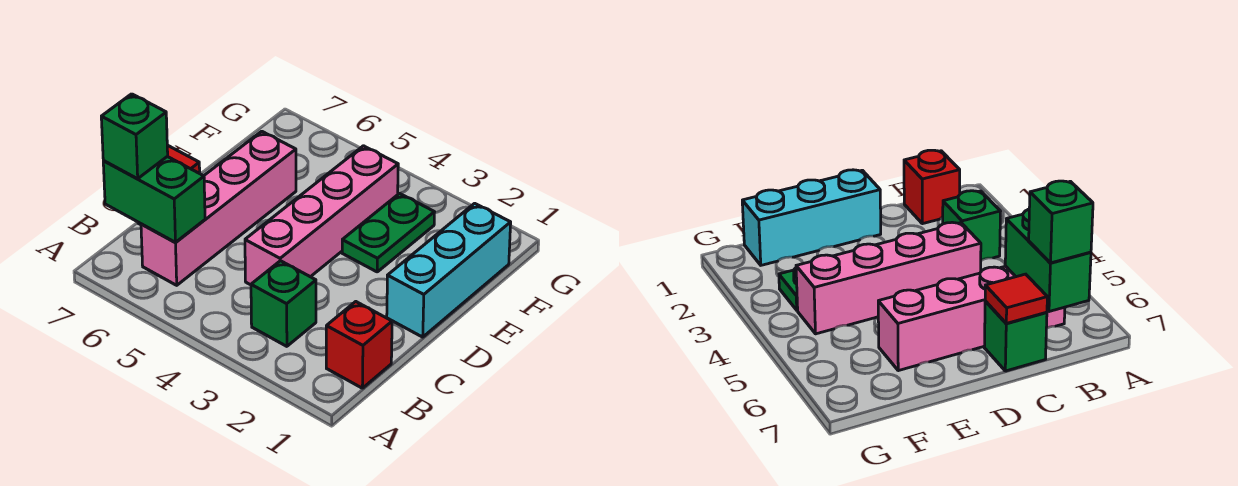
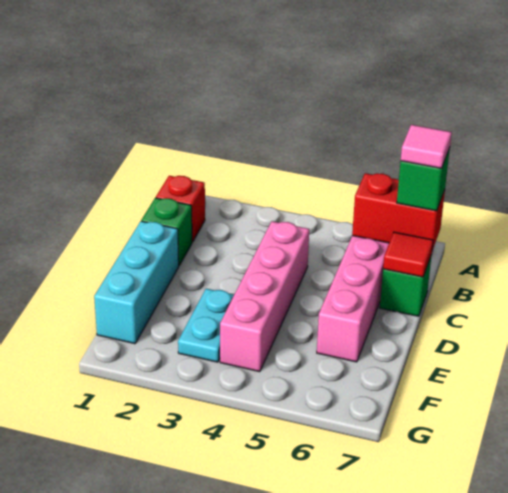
green brick B3 level 1 -> green brick C1 level 1
green brick B6:B7 level 2 -> red brick B6:B7 level 2
none -> pink tile B7 level 4
green plate E3:F3 level 1 -> cyan plate E3:F3 level 1

